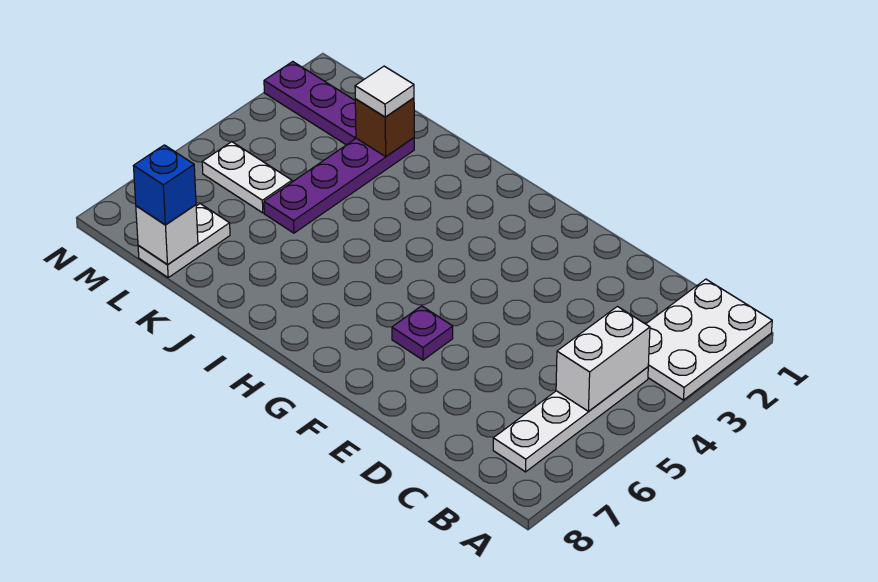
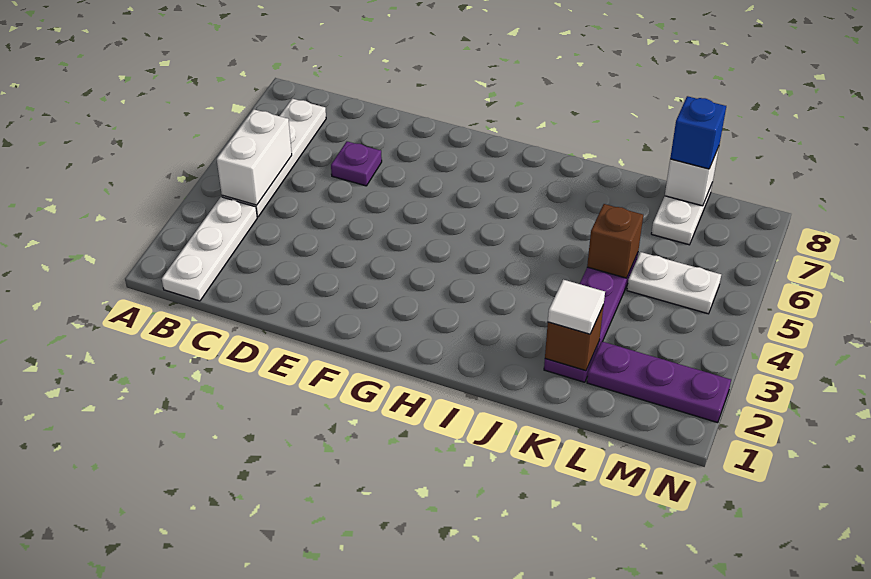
white plate A1:B3 level 1 -> white plate B1:B3 level 1
purple plate F6 level 1 -> purple plate D6 level 1
none -> brown brick K5 level 2

